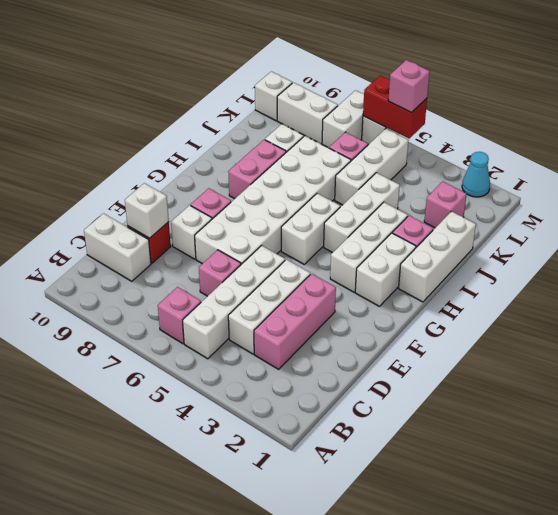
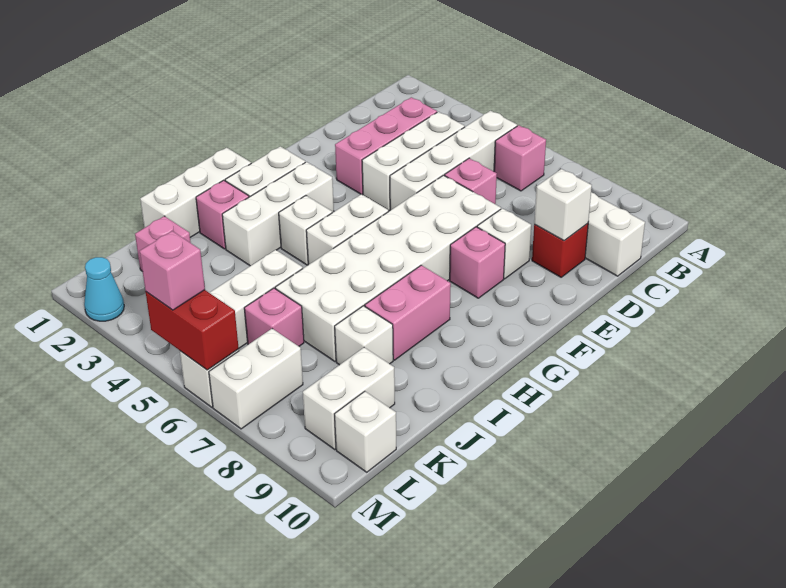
white brick H4:J4 level 1 -> white brick H4 level 1
white brick L8:L9 level 1 -> white brick K9:L9 level 1

